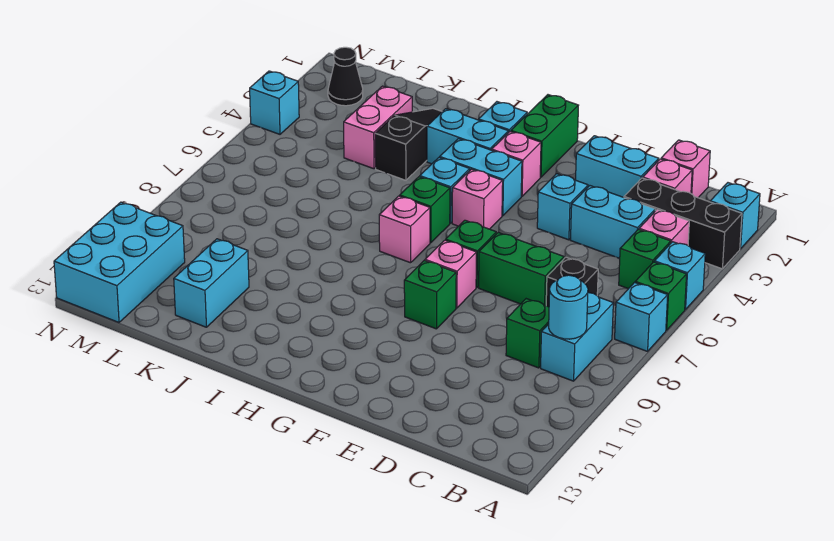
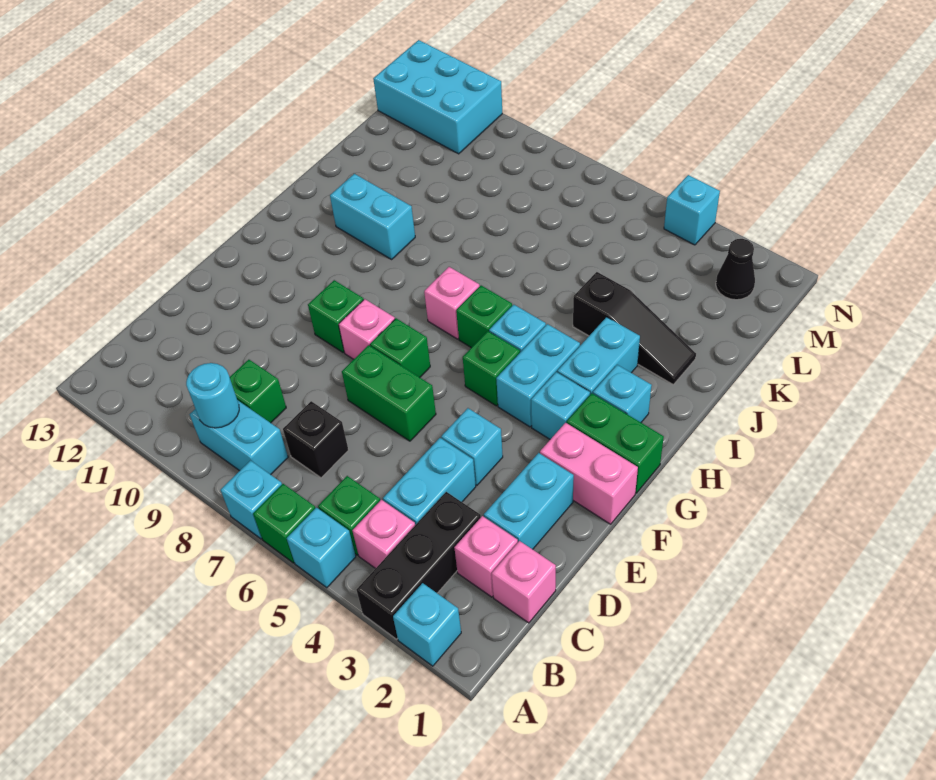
green brick D7:E7 level 1 -> green brick E6:E7 level 1
pink brick G3 level 1 -> cyan brick G3 level 1
pink brick G5 level 1 -> green brick G5 level 1
pink brick K3:K4 level 1 -> pink brick F1:F2 level 1
cyan brick K11:K12 level 1 -> cyan brick I10:I11 level 1

